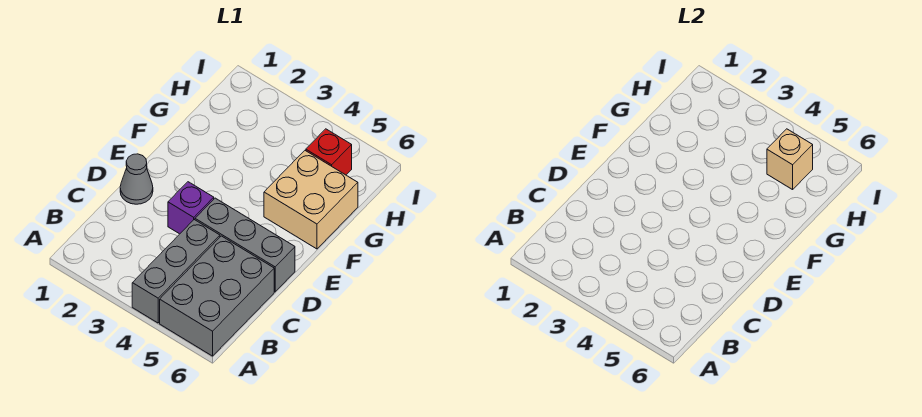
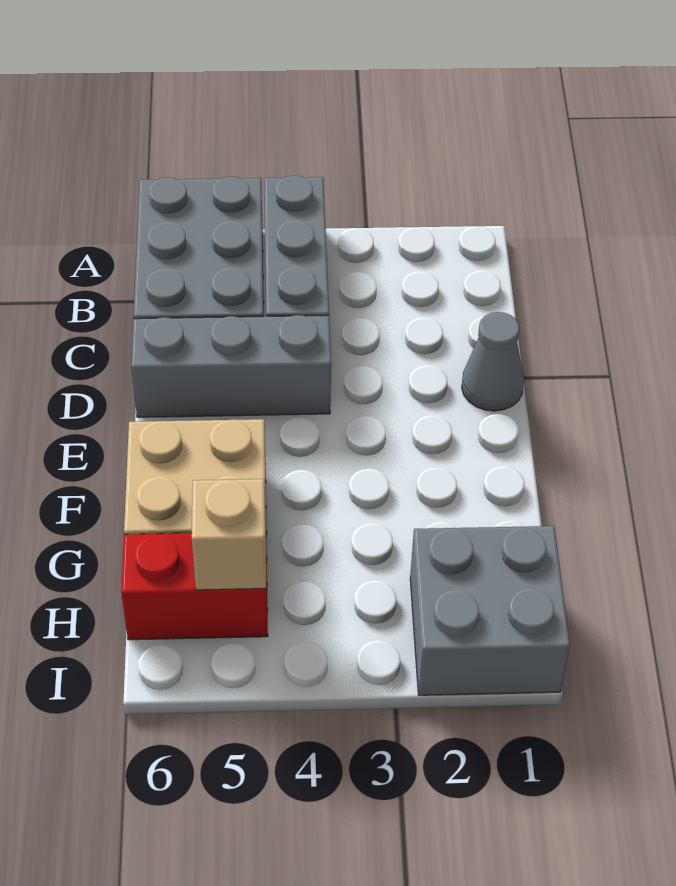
purple brick D3 level 1 -> none
none -> grey brick H1:I2 level 1
red brick H5 level 1 -> red brick H5:H6 level 1

